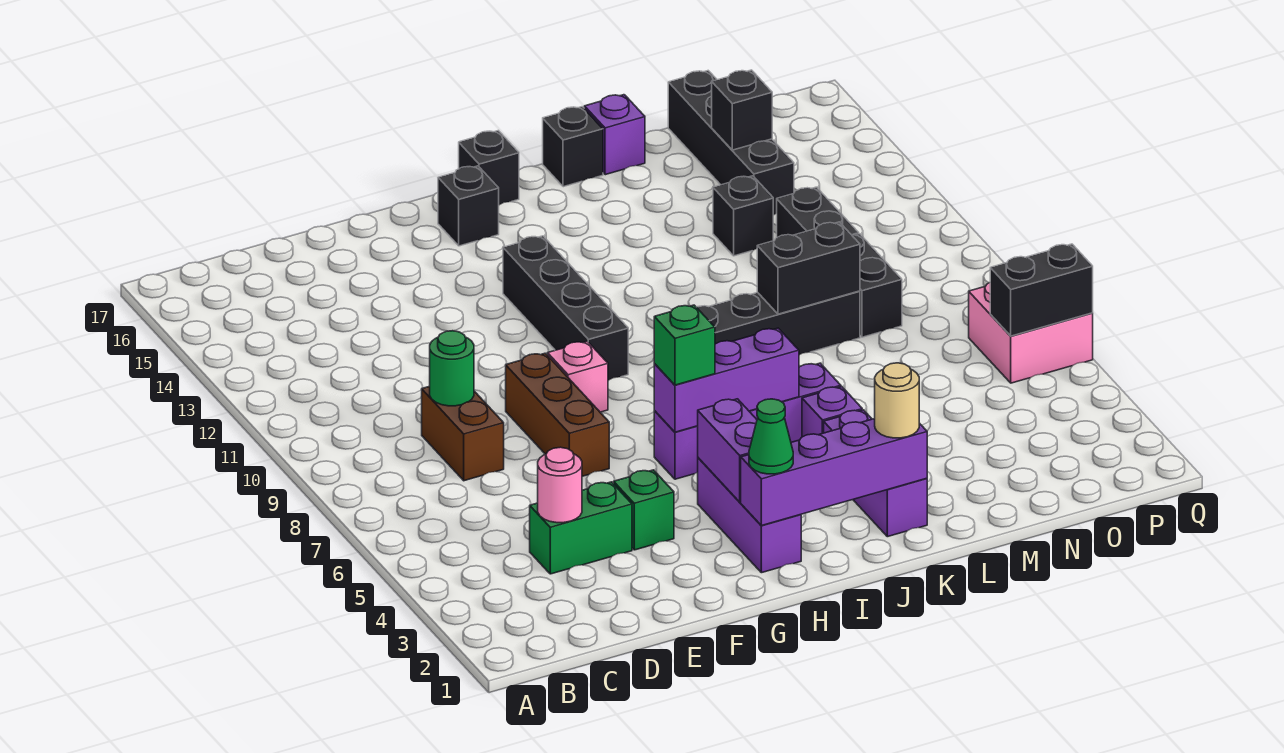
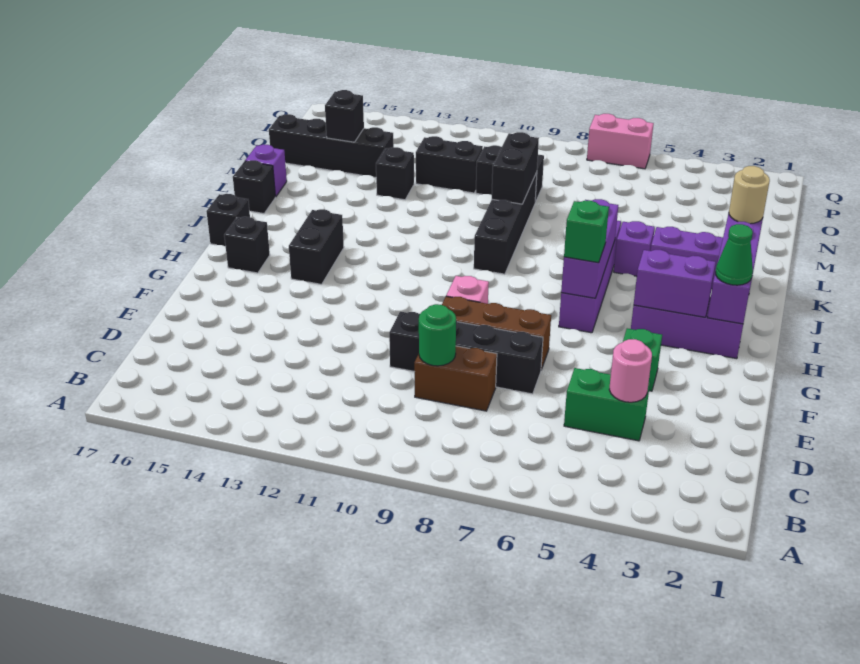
green brick D4:E4 level 1 -> green brick D4:D5 level 1
black brick H10:H13 level 1 -> black brick E7:E10 level 1
pink brick P6:Q7 level 1 -> pink brick Q6:Q7 level 1
black brick P6:Q6 level 2 -> black brick H14:I14 level 1

